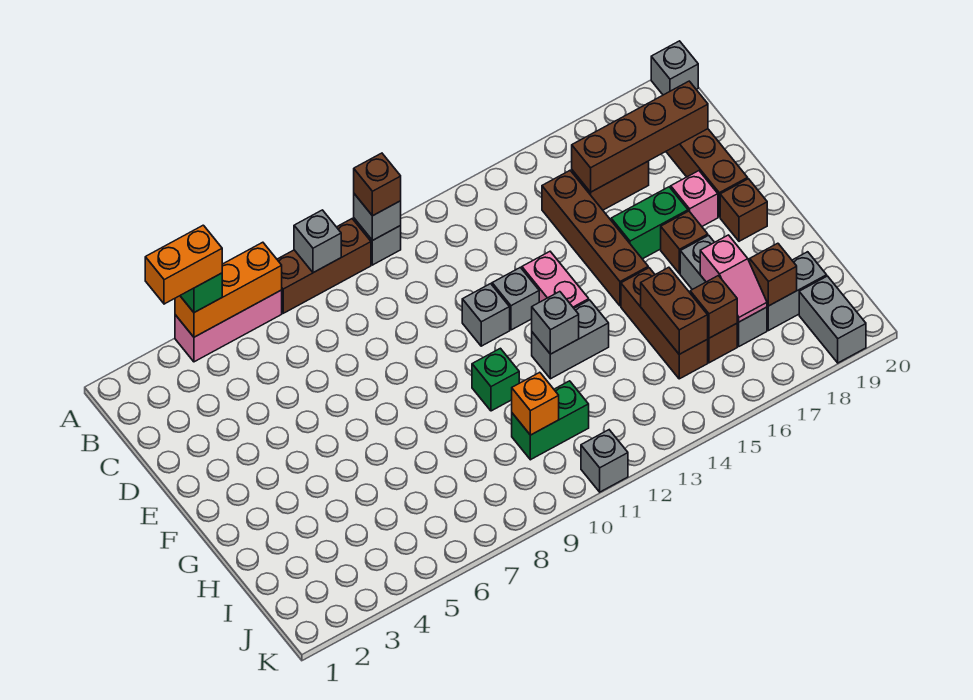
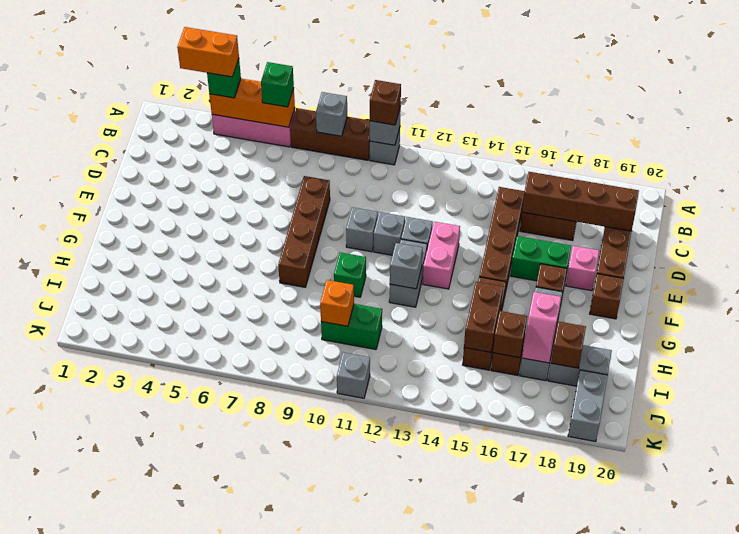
none -> green brick A6 level 3
grey brick A20 level 1 -> grey brick E10 level 1
none -> brown brick D8:G8 level 1
grey brick G12:G13 level 1 -> grey brick F12:G12 level 1

